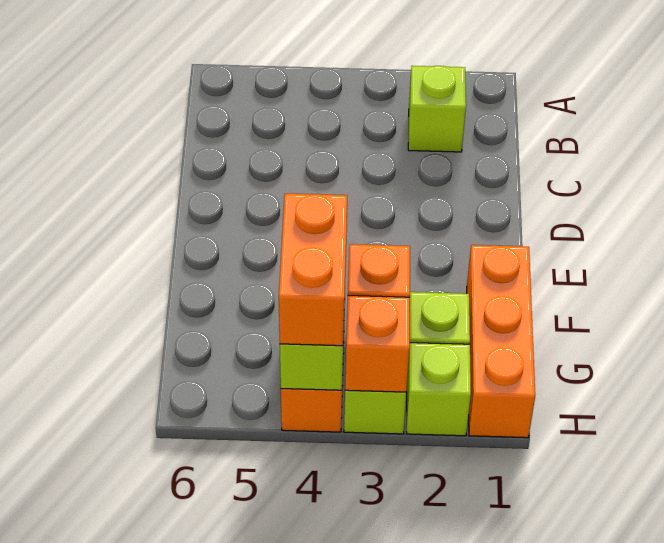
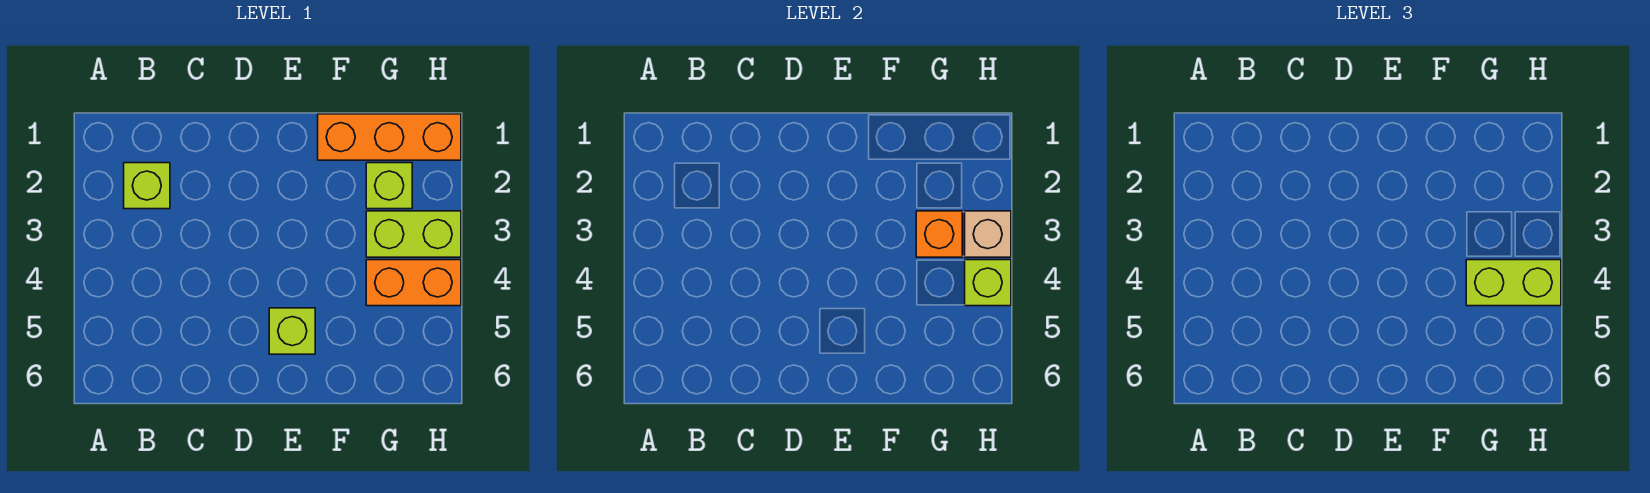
orange brick G4:H4 level 3 -> lime brick G4:H4 level 3
lime brick H2 level 1 -> lime brick E5 level 1
orange brick H3 level 2 -> tan brick H3 level 2

